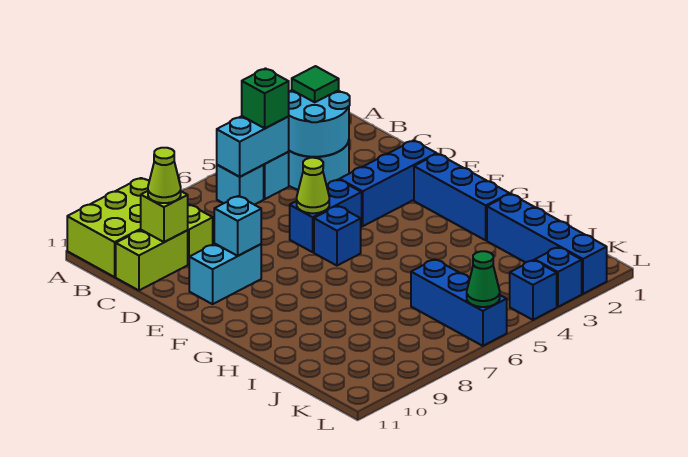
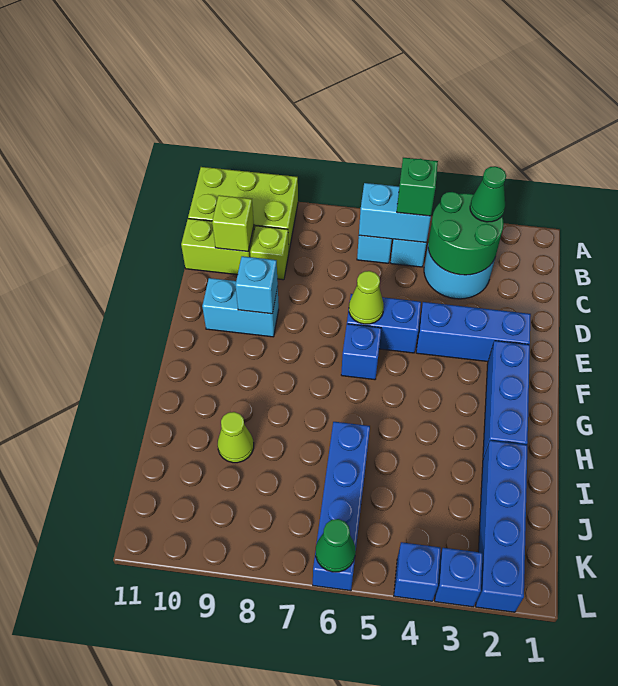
cyan round brick B3:C4 level 2 -> green round brick B3:C4 level 2
green tile B3 level 3 -> green cone B3 level 3
lime cone C10 level 3 -> lime cone I9 level 1
blue brick J6:L6 level 1 -> blue brick I6:L6 level 1

